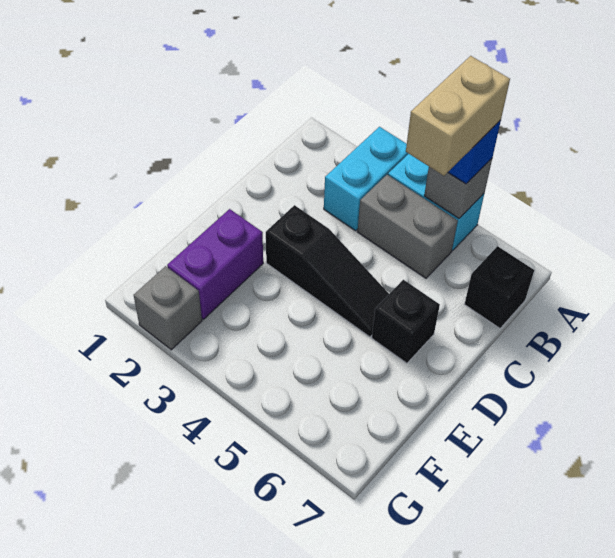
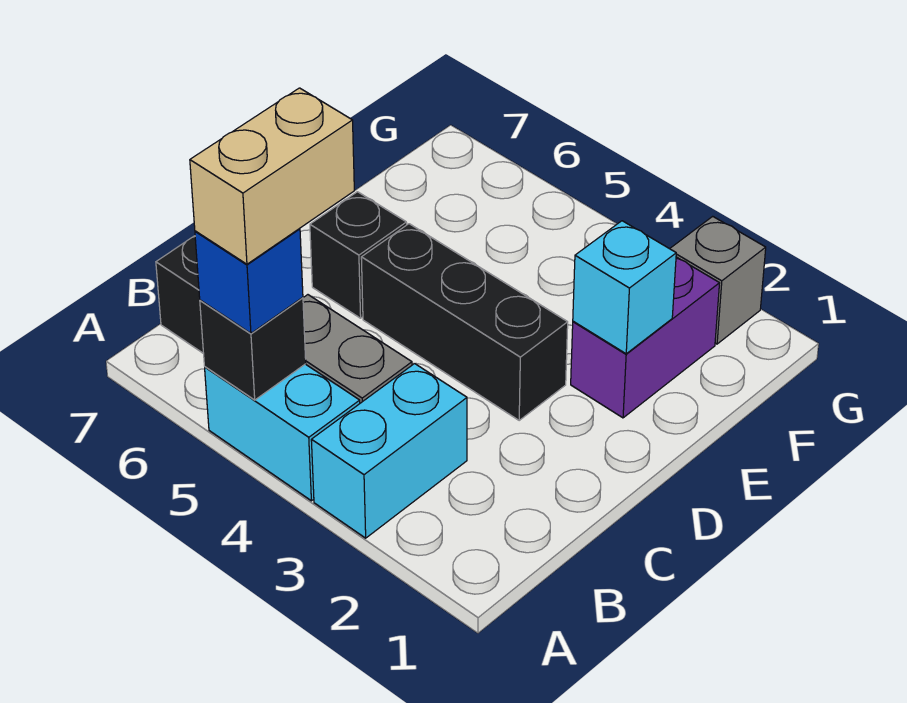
grey brick A5 level 2 -> black brick A5 level 2
black slope D3:D5 level 1 top 3 -> black brick D3:D5 level 1
none -> cyan brick E2 level 2

